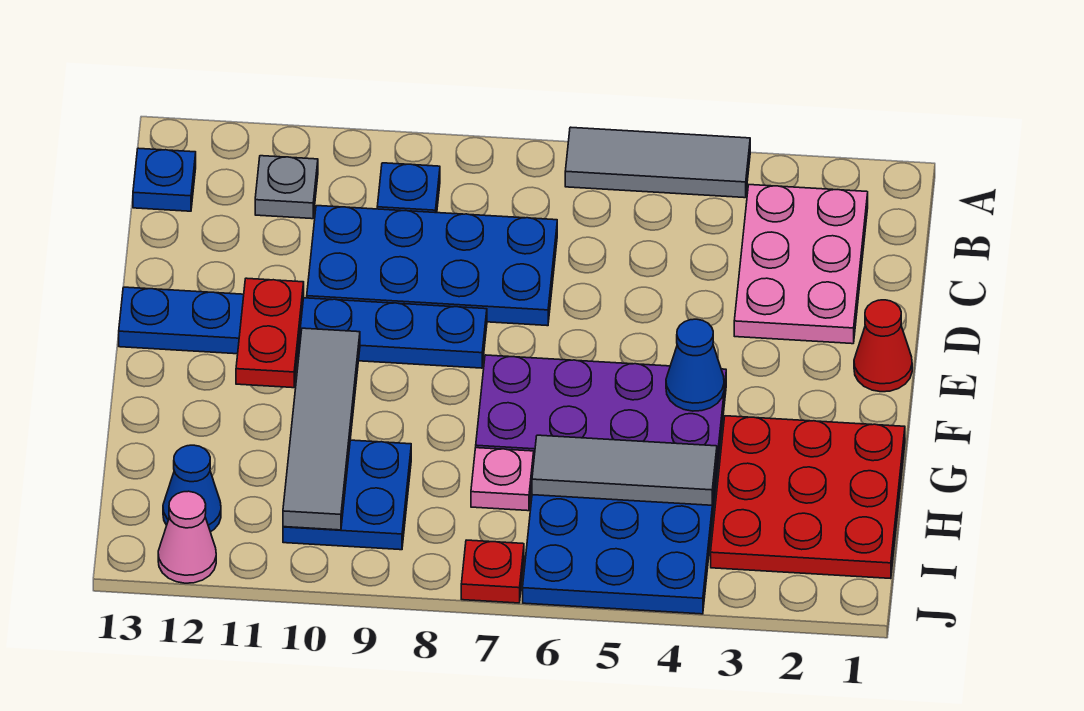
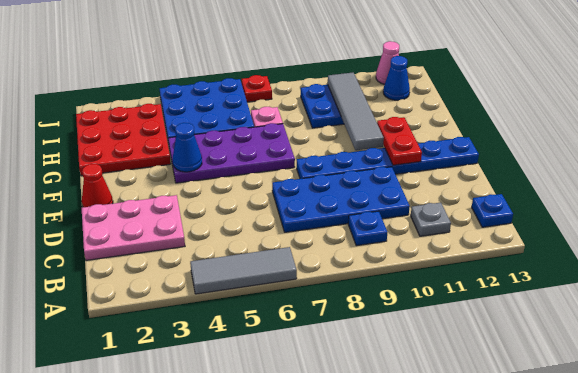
pink plate B2:D3 level 1 -> pink plate C1:D3 level 1
grey tile H4:H6 level 2 -> none

